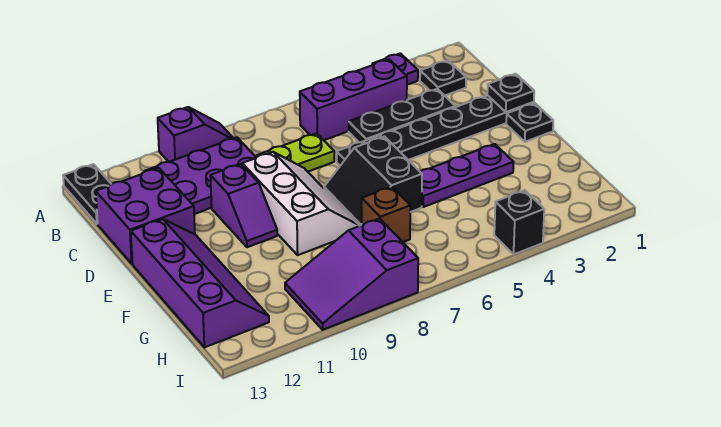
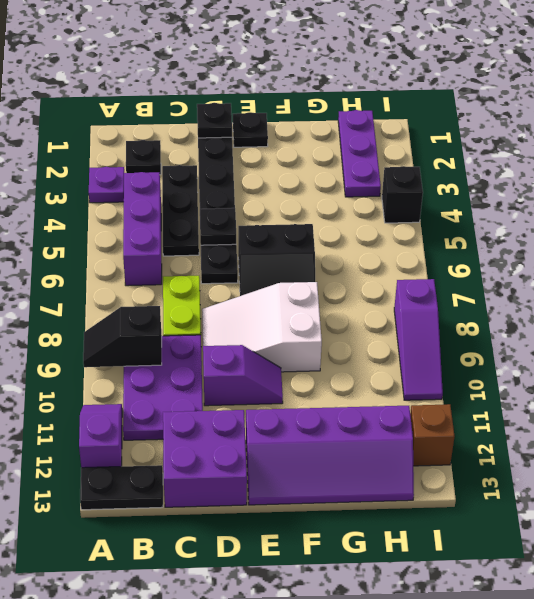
purple slope A9:A10 level 1 top 10 -> purple slope A11:A12 level 1 top 12
none -> black slope A9:B9 level 2 top B
none -> black plate D5 level 2
white slope D8:F9 level 1 top 9 -> white slope D8:F9 level 1 top F
purple slope E12:H13 level 1 top 13 -> purple slope E12:H13 level 1 top 12
purple plate F3:F5 level 1 -> purple plate H1:H3 level 1
brown brick G7 level 1 -> brown brick I12 level 1
purple slope H8:I10 level 1 top 8 -> purple slope I8:I10 level 1 top 8

